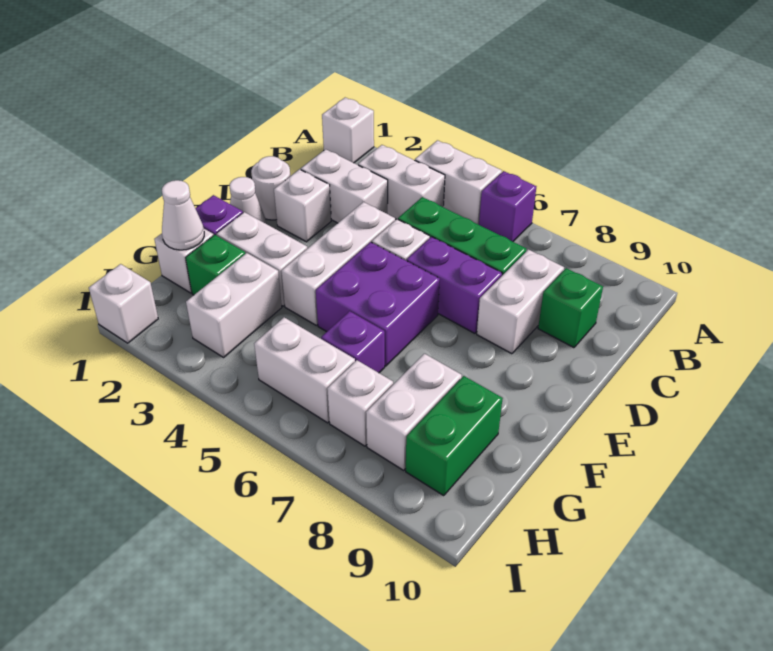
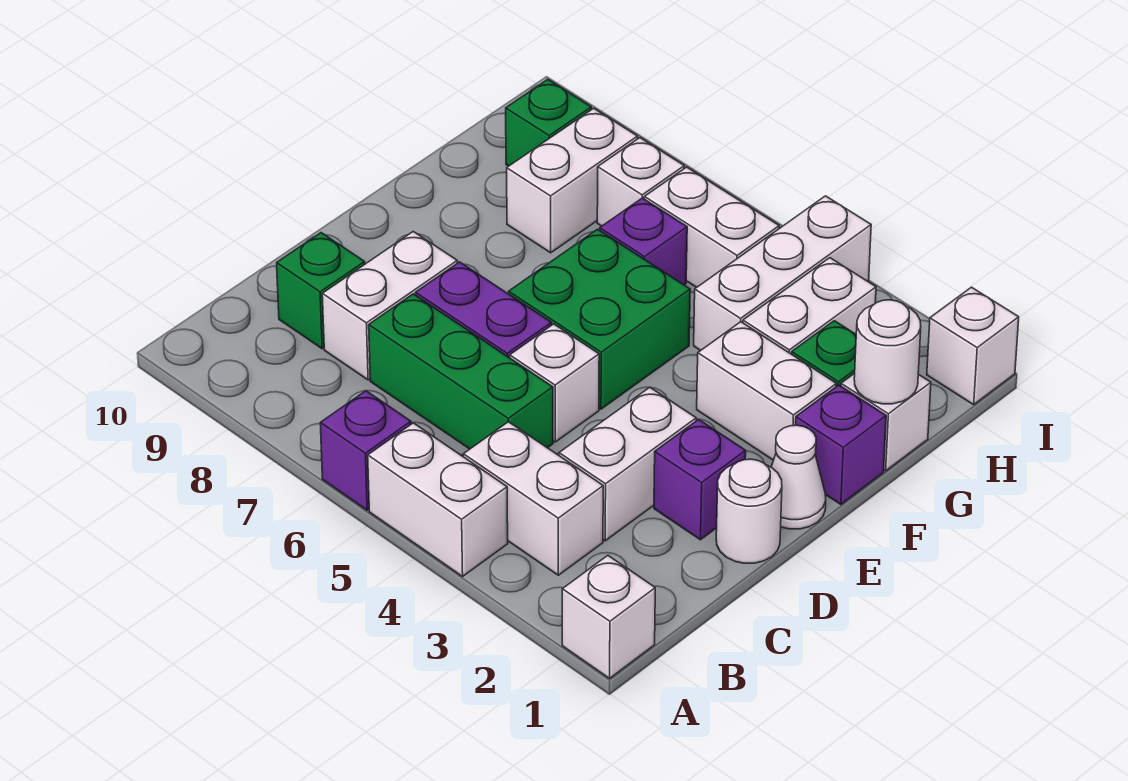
white brick C2:C3 level 1 -> white brick C3:D3 level 1
white brick D2 level 1 -> purple brick D2 level 1
white brick D4:F4 level 1 -> white brick G4:I4 level 1
purple brick E5:F6 level 1 -> green brick E5:F6 level 1
white cone G1 level 2 -> white round brick G1 level 2
green brick G9:H9 level 1 -> green brick H9 level 1

